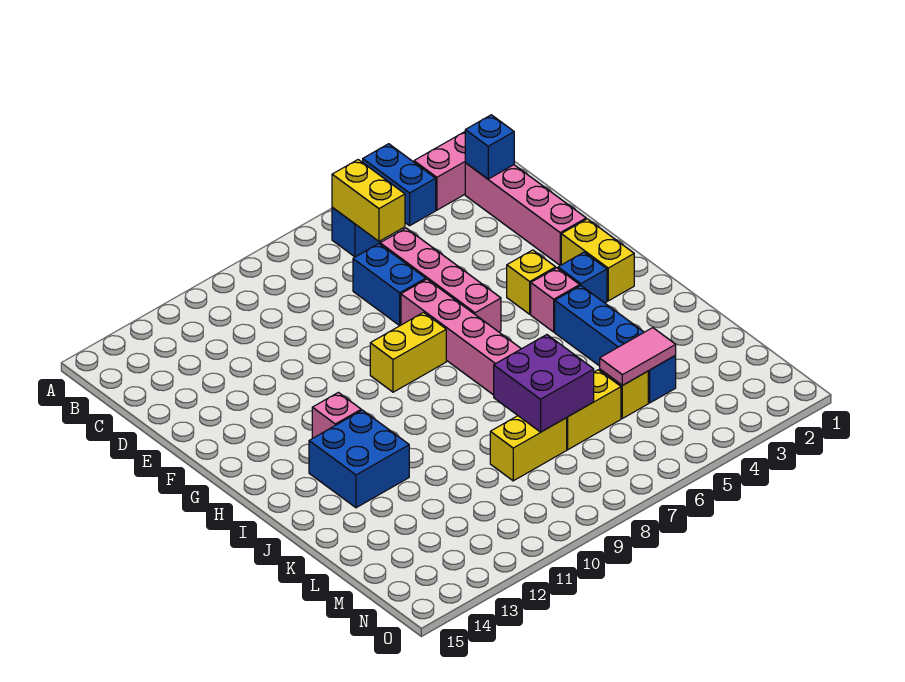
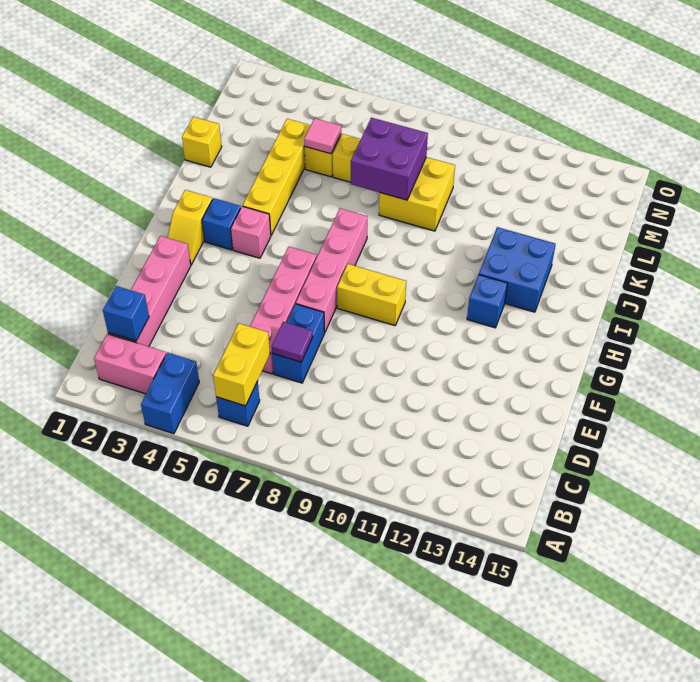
none -> purple tile D7 level 2
yellow brick G2:H2 level 1 -> yellow slope G2:H2 level 1 top H
yellow brick G4 level 1 -> yellow brick K1 level 1
pink brick H12 level 1 -> blue brick H12 level 1
blue brick I4:L4 level 1 -> yellow brick I4:L4 level 1
pink tile L4:L5 level 2 -> pink tile L5 level 2
yellow brick L8:L9 level 1 -> yellow brick K8:L9 level 1

